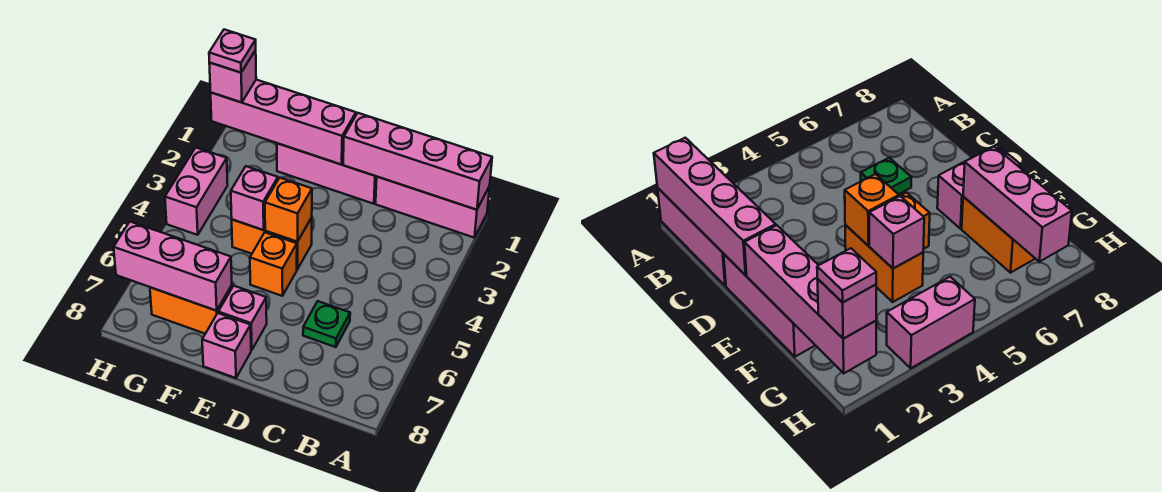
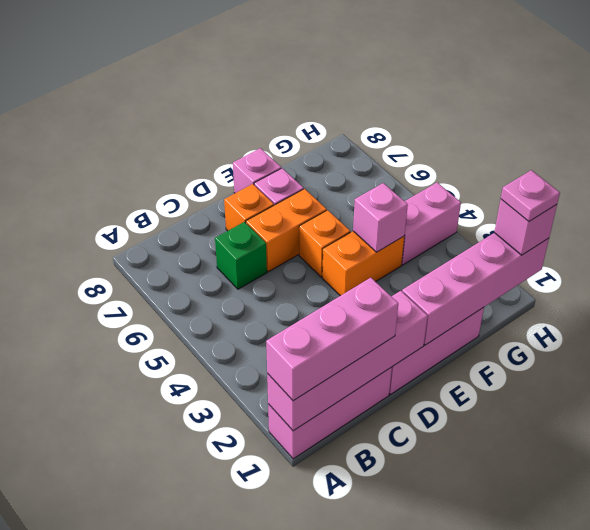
green plate C6 level 1 -> green brick C6 level 1
orange brick E4 level 2 -> orange brick D7 level 1
orange brick F7:G7 level 1 -> orange brick D6:E6 level 1
pink brick F7:H7 level 2 -> pink brick A1:C1 level 3
pink brick H3:H4 level 1 -> pink brick G4:H4 level 1

